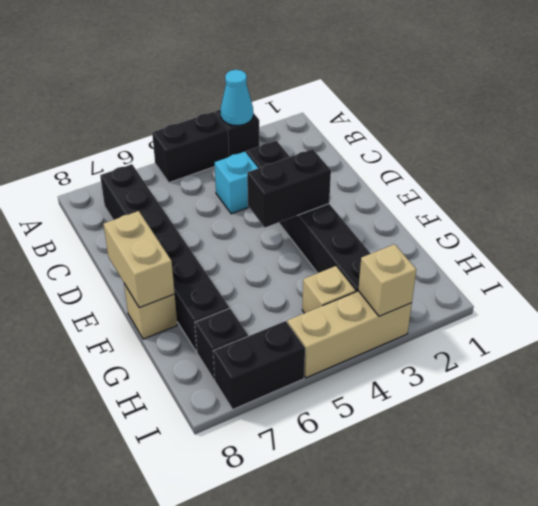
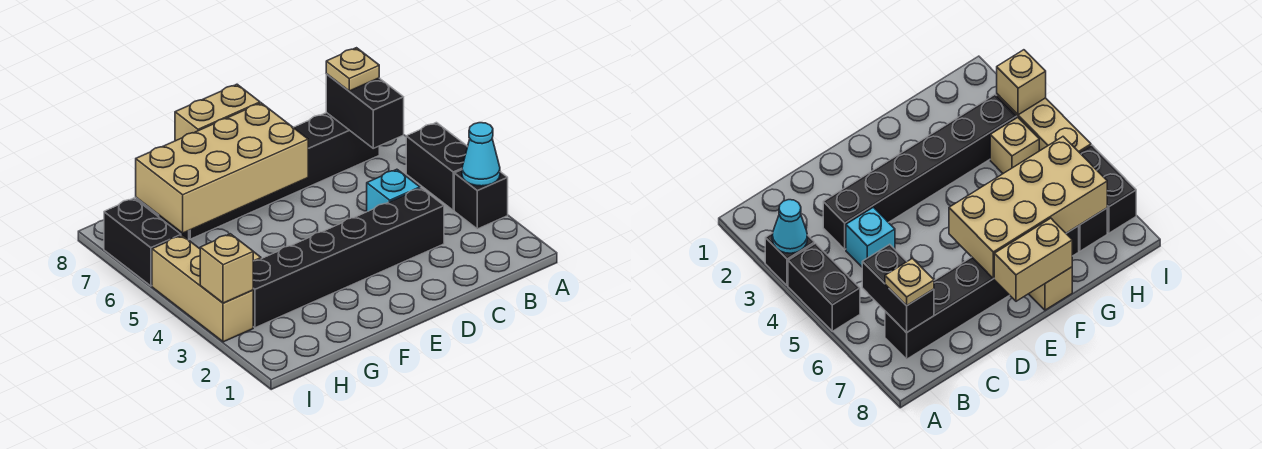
none -> tan plate B7 level 3
black brick E3:E4 level 2 -> black brick B6:B7 level 2
none -> tan brick E6:H7 level 2

